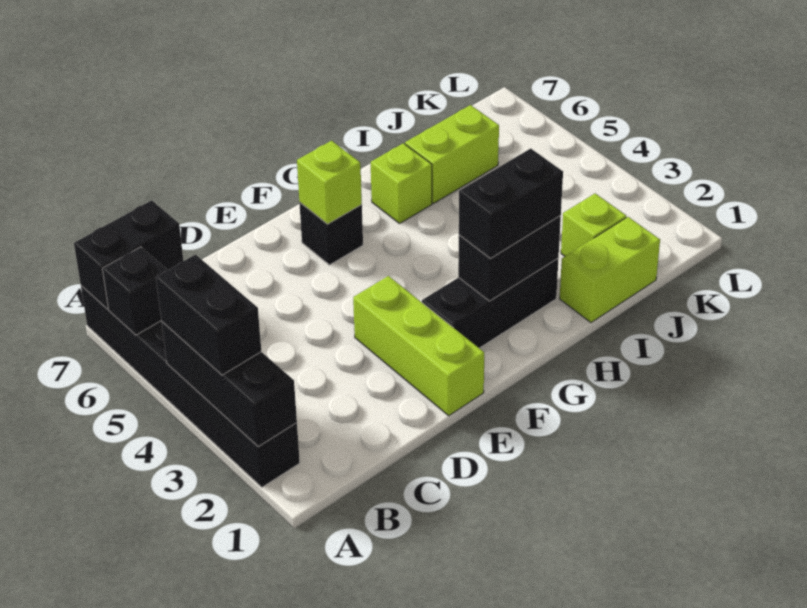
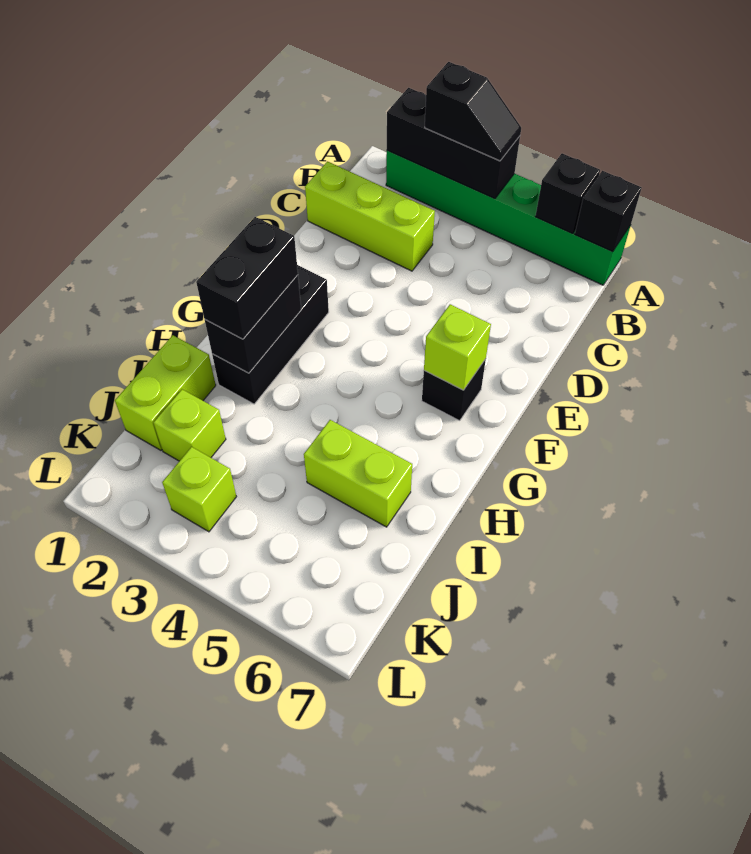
black brick A2:A7 level 1 -> green brick A2:A7 level 1
black brick A3:A4 level 3 -> black slope A3:A4 level 3 top 3
black brick A7:B7 level 2 -> black brick A7 level 2
lime brick E1:E3 level 1 -> lime brick C1:C3 level 1
lime brick H6 level 1 -> lime brick K3 level 1
lime brick I6:J6 level 1 -> lime brick I5:I6 level 1

